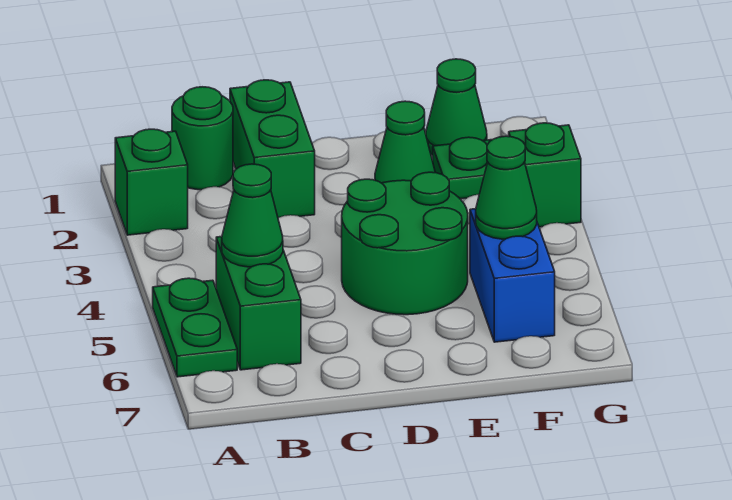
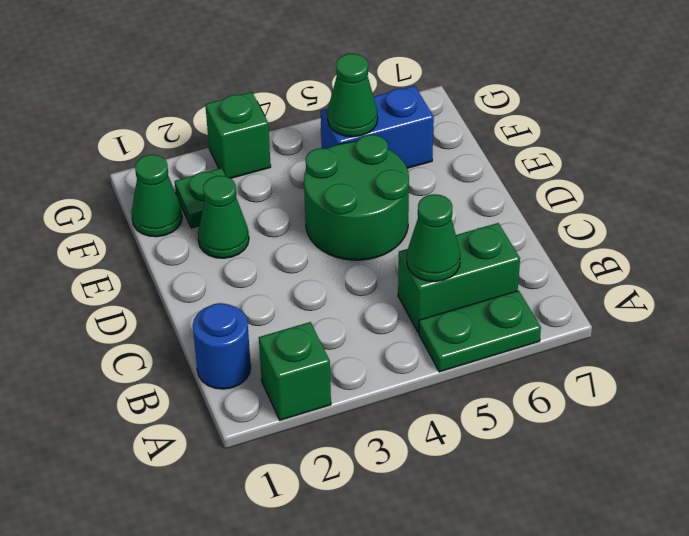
green round brick B1 level 1 -> blue round brick B1 level 1
green brick C1:C2 level 1 -> none

